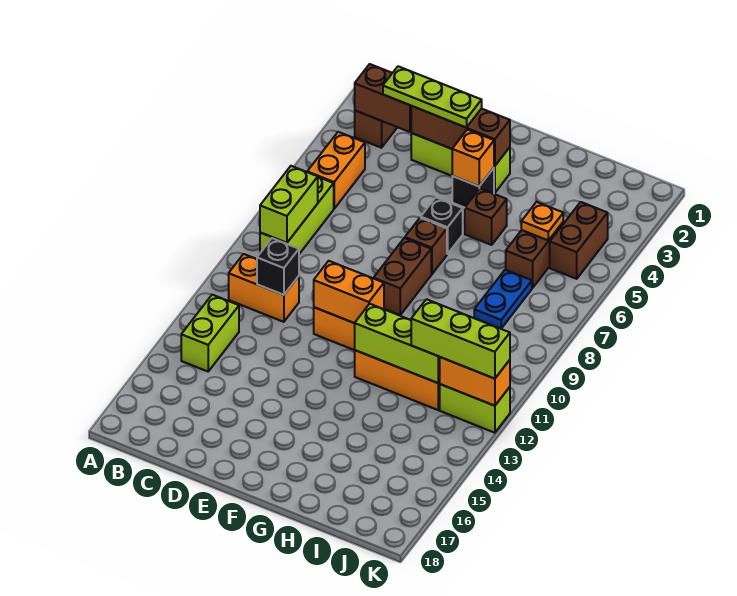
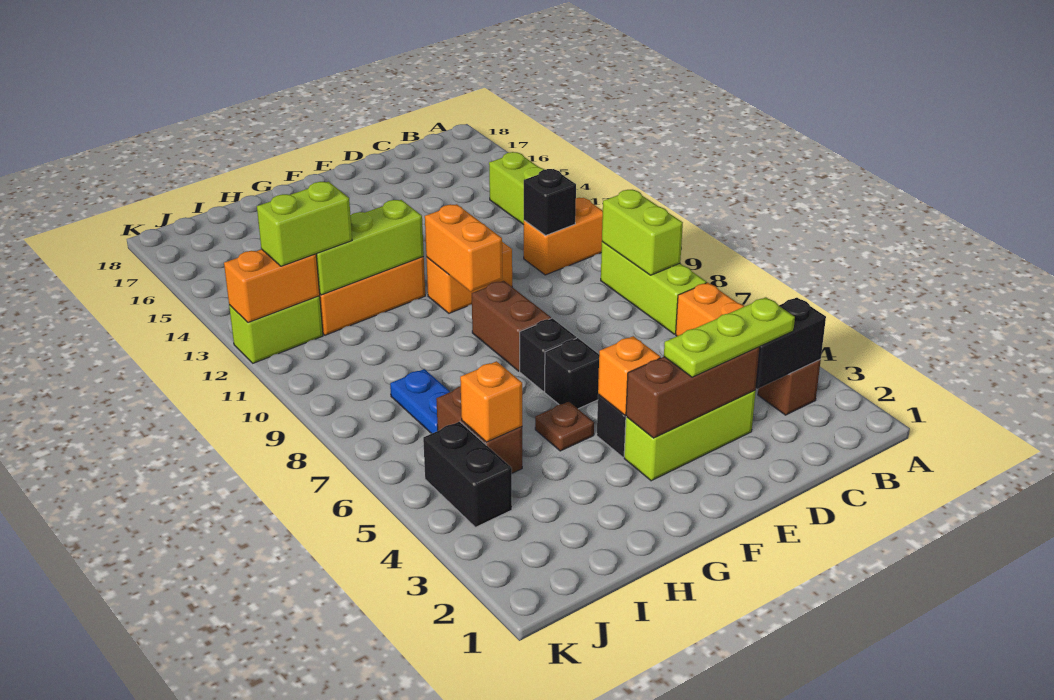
brown brick B3:C3 level 2 -> black brick B3:C3 level 2
orange brick E11:F11 level 2 -> orange brick F10:F11 level 2
brown brick F7 level 1 -> black brick F7 level 1
brown brick G5 level 1 -> brown plate G5 level 1
orange plate I5 level 2 -> orange brick I5 level 2
lime brick I12:K12 level 3 -> lime brick I12:J12 level 3
brown brick J4:J5 level 1 -> black brick J4:J5 level 1

